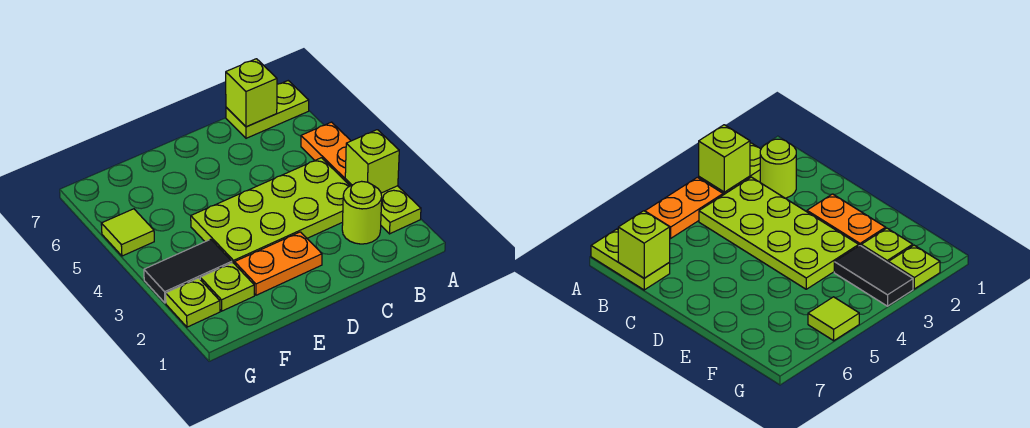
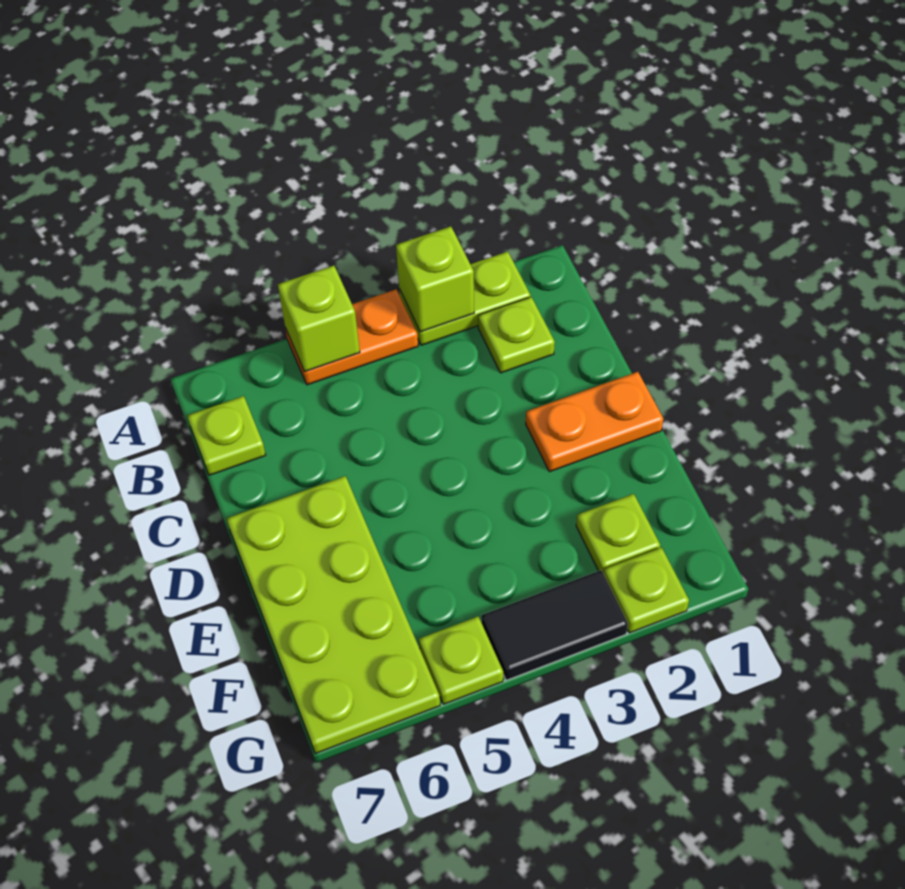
lime plate A7:B7 level 1 -> lime plate B7 level 1
lime round brick B2 level 1 -> lime plate B2 level 1
lime plate B3:E4 level 1 -> lime plate D6:G7 level 1
lime brick B7 level 2 -> lime brick A5 level 2
orange plate D2:E2 level 1 -> orange plate D1:D2 level 1
black tile F3:G3 level 1 -> black tile G3:G4 level 1
lime tile G5 level 1 -> lime plate G5 level 1

